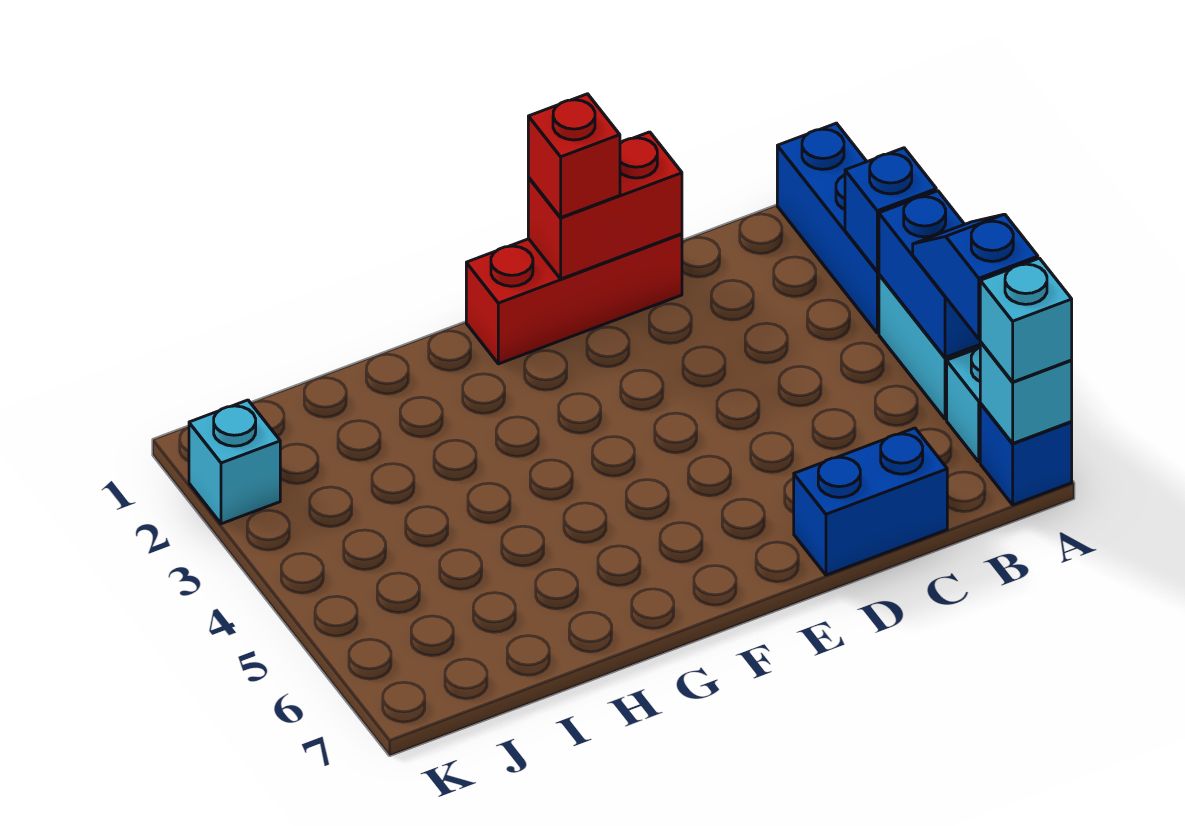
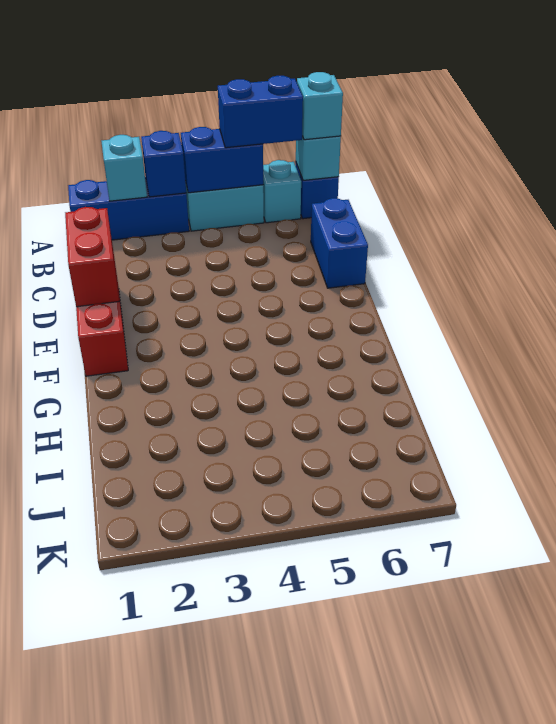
blue slope A5:A6 level 3 top 6 -> blue brick A5:A6 level 3
red brick E1 level 3 -> none
cyan brick K2 level 1 -> cyan brick A2 level 2

